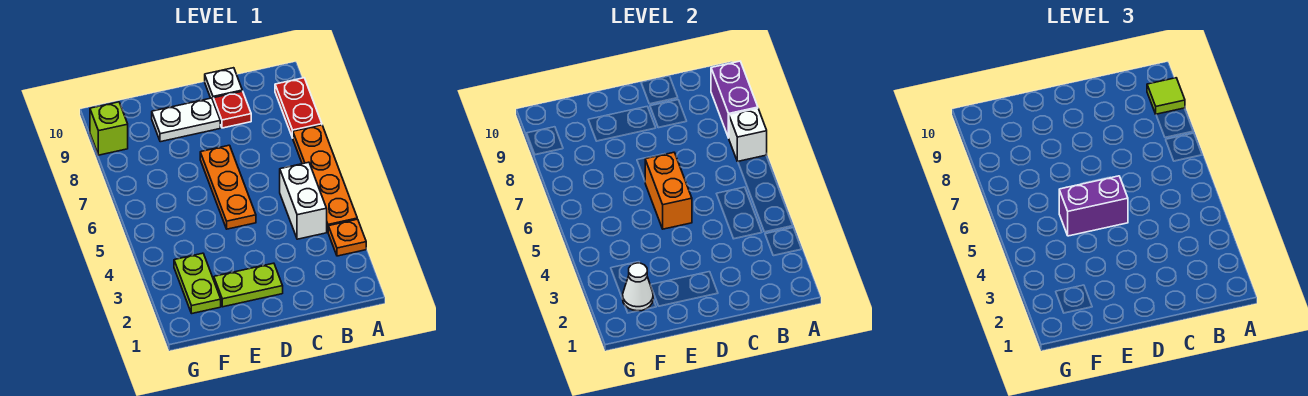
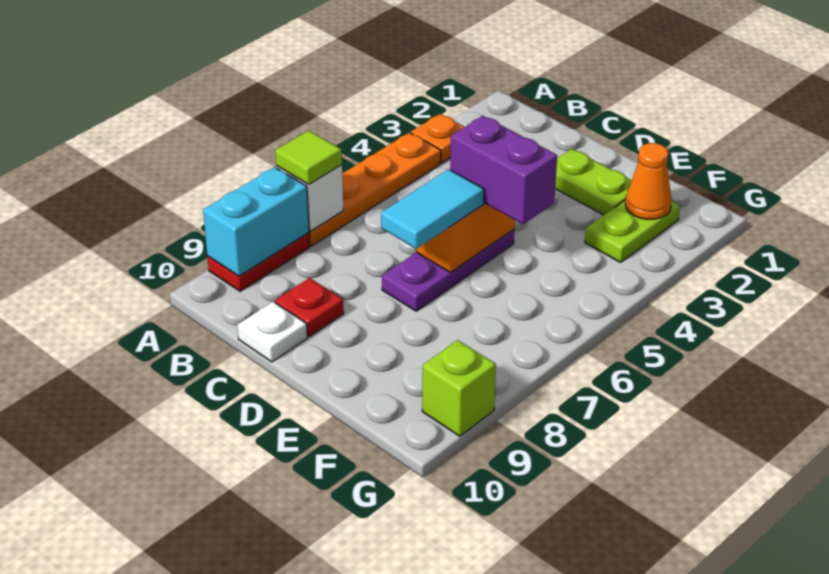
purple brick A8:A9 level 2 -> cyan brick A8:A9 level 2
lime tile A9 level 3 -> lime tile A7 level 3
white brick B4:B5 level 1 -> none
orange plate D5:D7 level 1 -> purple plate D5:D7 level 1
none -> cyan tile D6:D7 level 3
white plate D9:E9 level 1 -> none
white cone F2 level 2 -> orange cone F2 level 2

